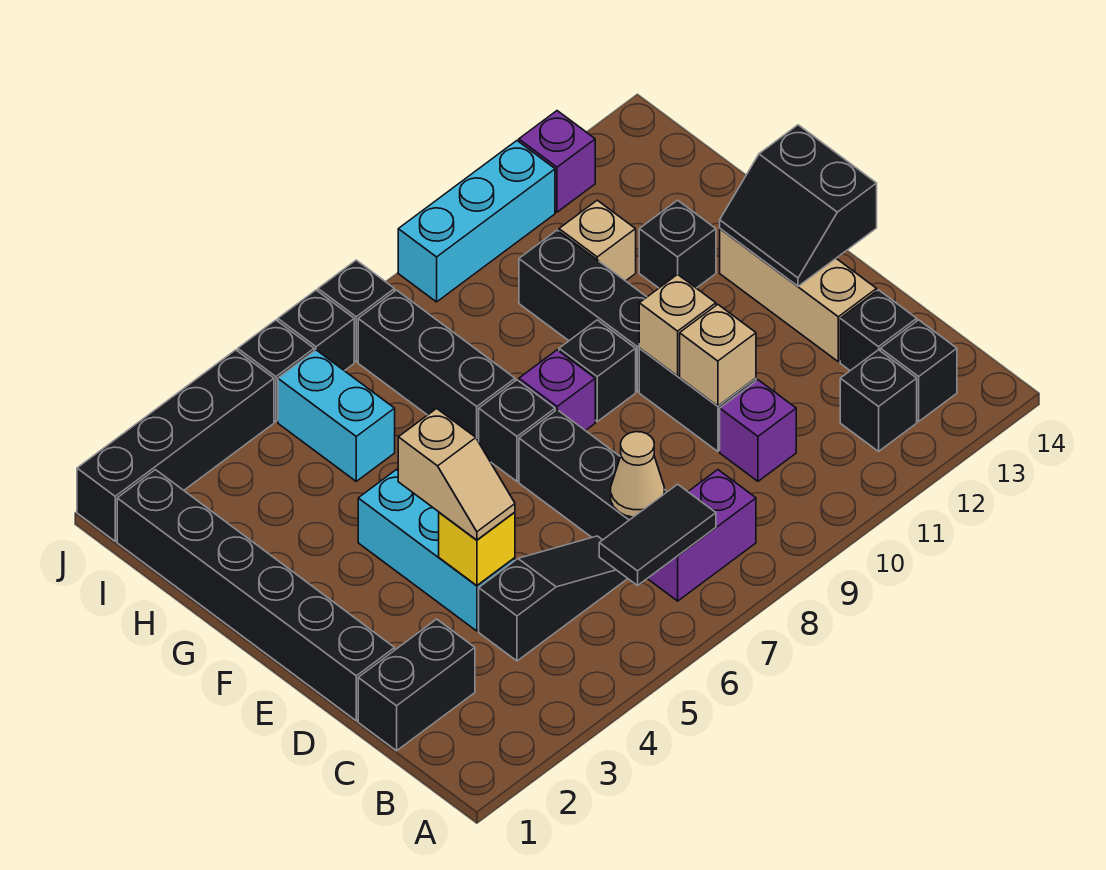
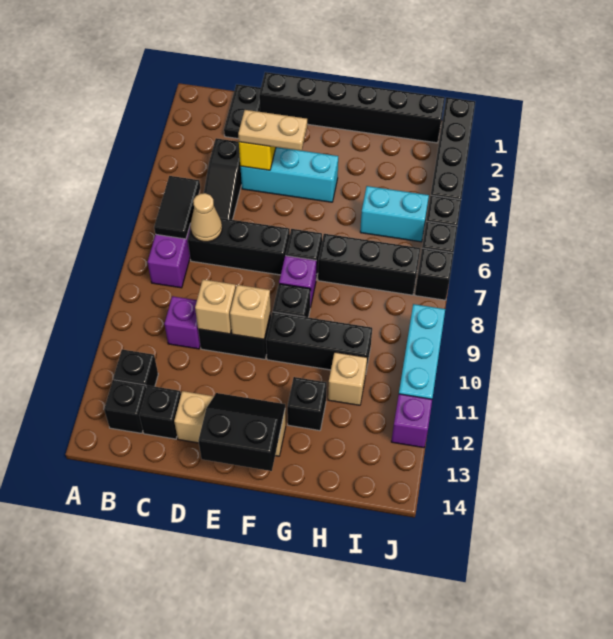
black brick C1:C2 level 1 -> black plate C1:C2 level 1
tan slope D4:E4 level 3 top E -> tan plate D4:E4 level 3

